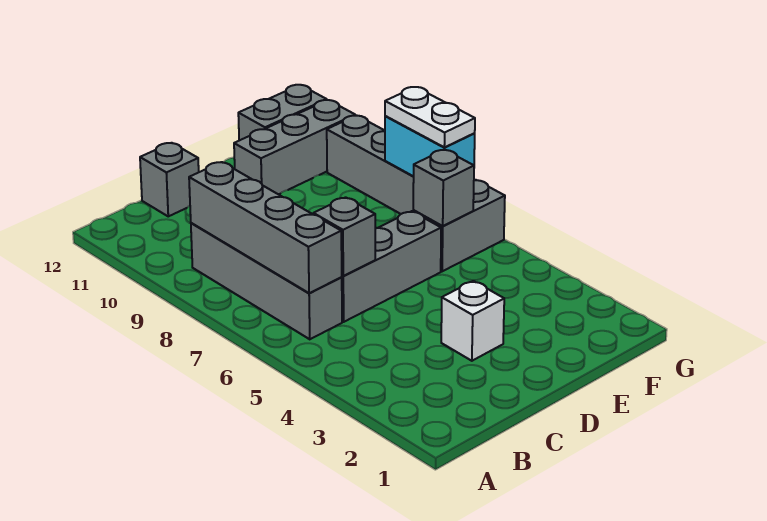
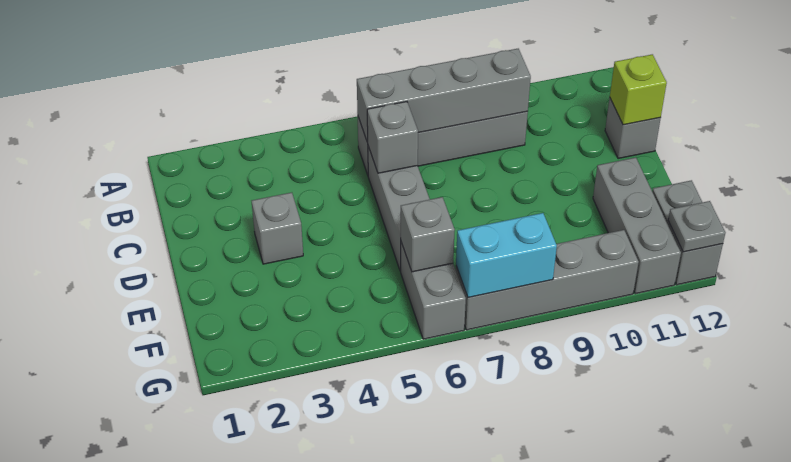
none -> lime brick C12 level 2
white brick D3 level 1 -> grey brick D3 level 1
white plate G7:G8 level 3 -> none
none -> grey plate G12 level 2

